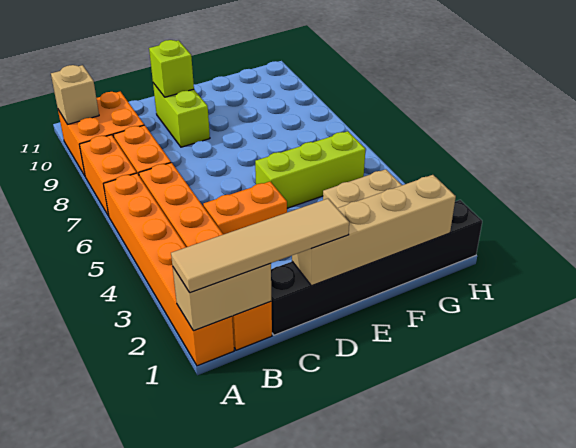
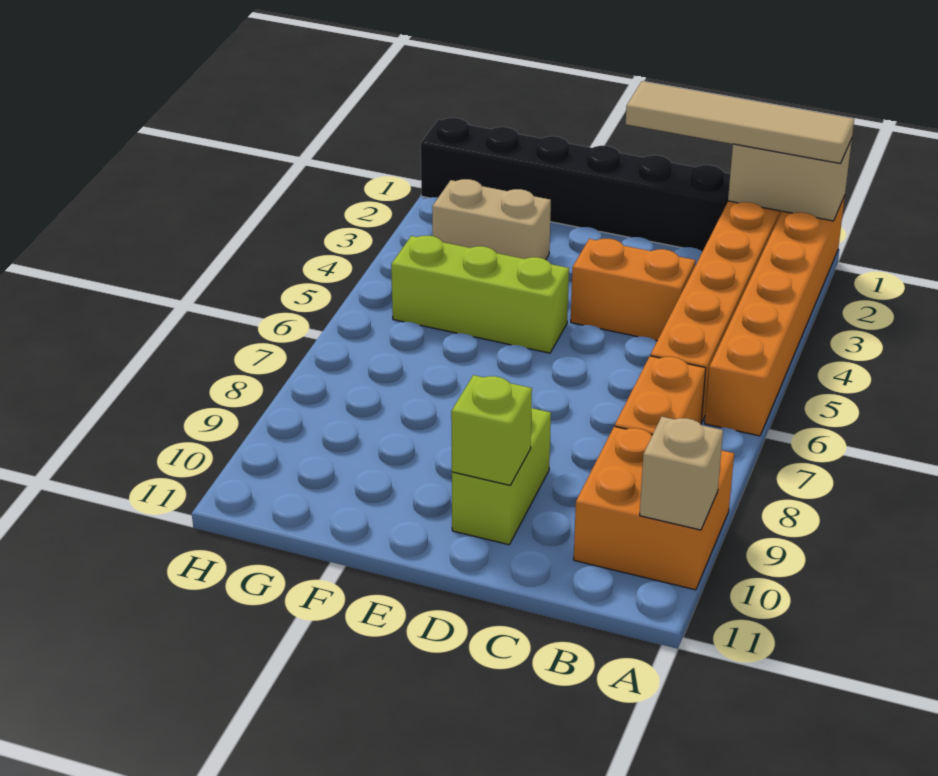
orange brick A7:A8 level 1 -> none
tan brick D1:G1 level 2 -> none

